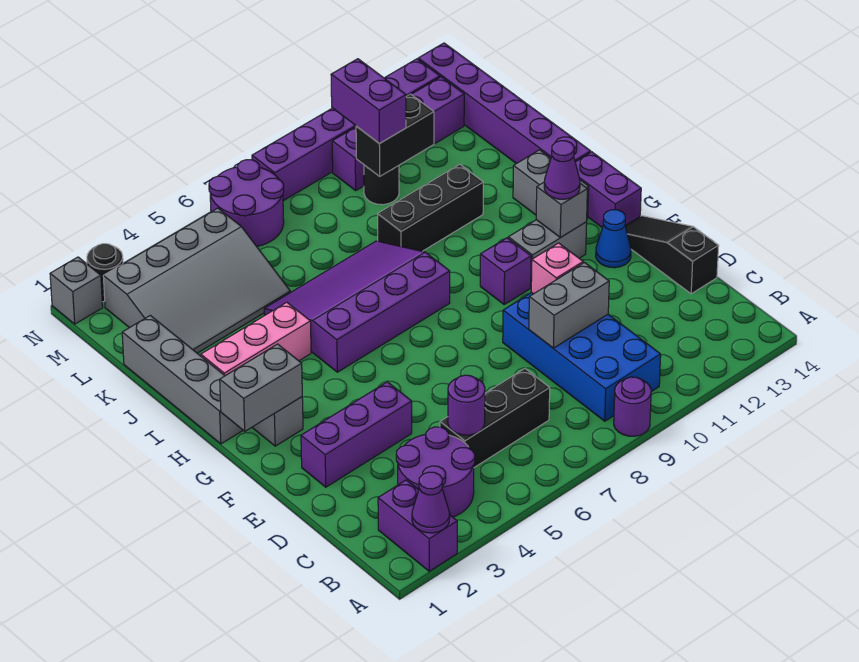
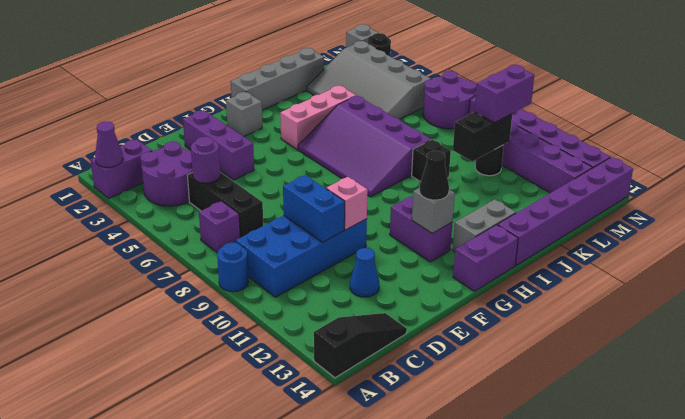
purple round brick A9 level 1 -> blue round brick A9 level 1
grey brick D9:D10 level 2 -> blue brick D9:D10 level 2
black slope D14:F14 level 1 top D -> black slope A14:C14 level 1 top A
blue cone F13 level 1 -> blue cone D12 level 1
grey brick G1:G2 level 2 -> none
purple brick G10 level 1 -> purple brick B7 level 1
grey brick G11:G12 level 1 -> purple brick G11:G12 level 1
purple cone G12 level 3 -> black cone G12 level 3
purple slope H5:J8 level 1 top H -> purple slope H5:J8 level 1 top J
pink brick I2:I4 level 1 -> pink brick H4:J4 level 1
black brick J9:J11 level 1 -> black brick J9 level 1
black brick L10:L11 level 2 -> black brick K10:L10 level 2

